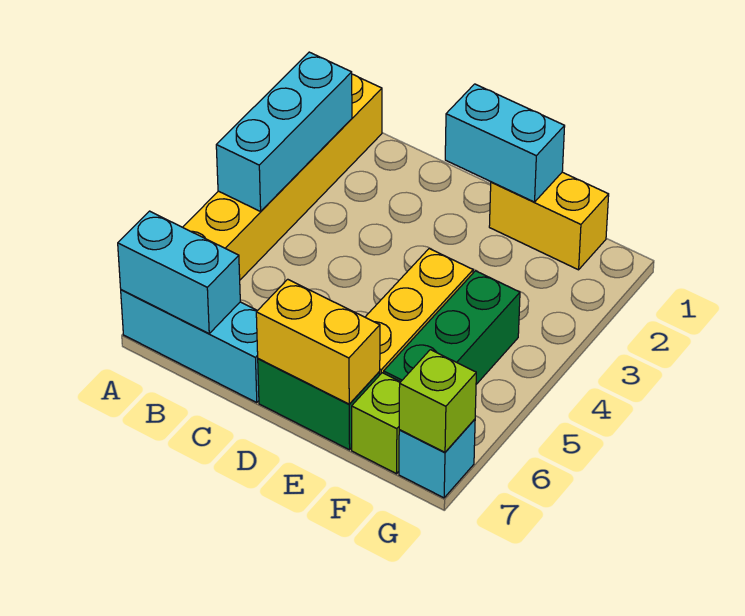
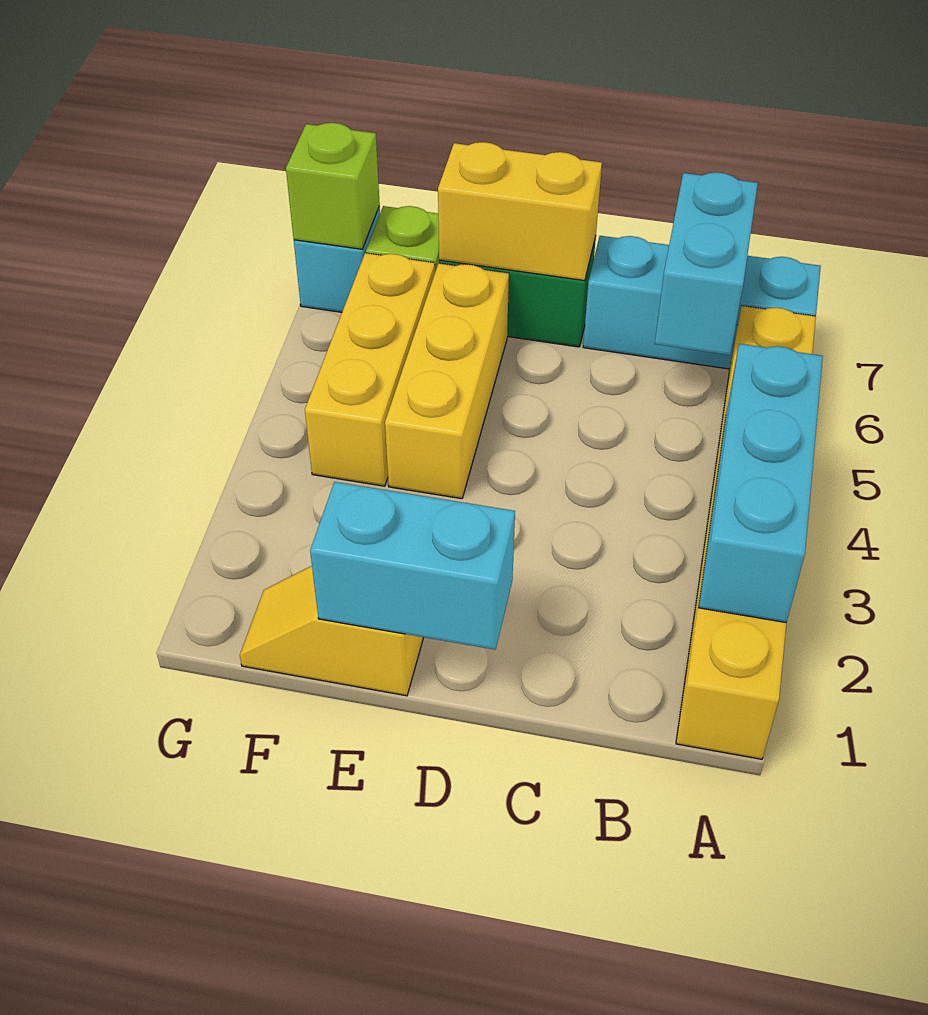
cyan brick A7:B7 level 2 -> cyan brick B6:B7 level 2
yellow brick E1:F1 level 1 -> yellow slope E1:F1 level 1 top E
green brick F4:F6 level 1 -> yellow brick F4:F6 level 1

